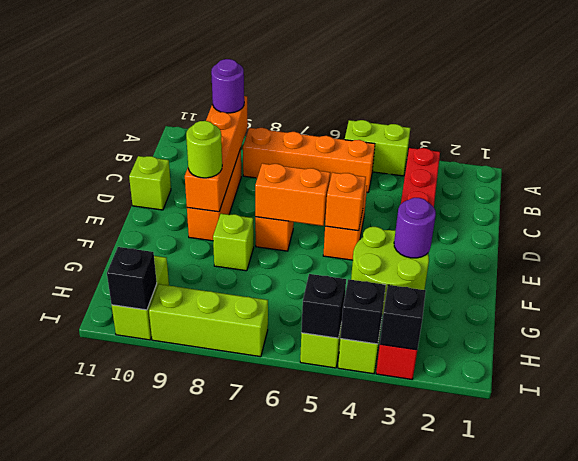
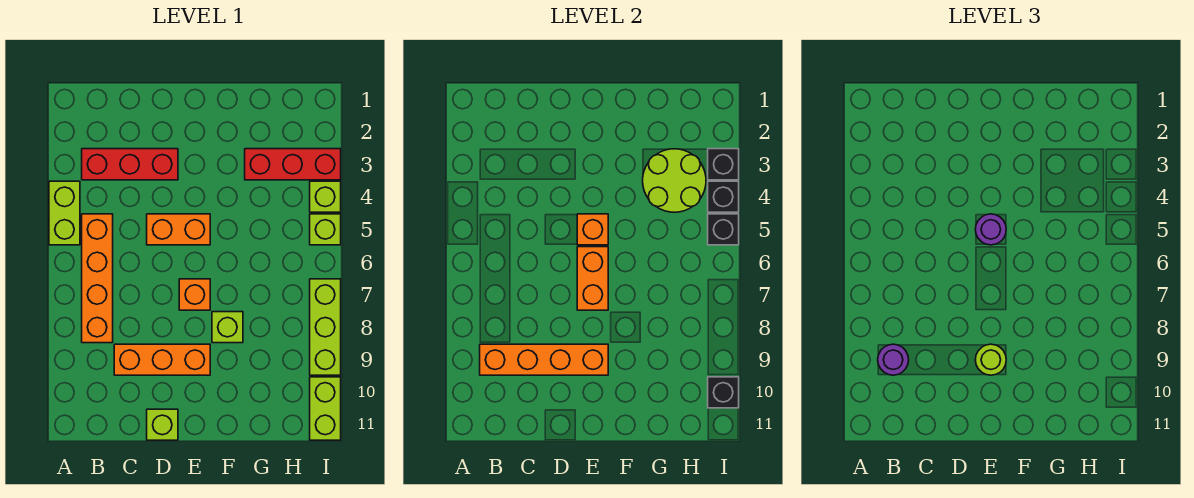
purple round brick G3 level 3 -> purple round brick E5 level 3
lime brick H10:I10 level 1 -> lime brick I10:I11 level 1

